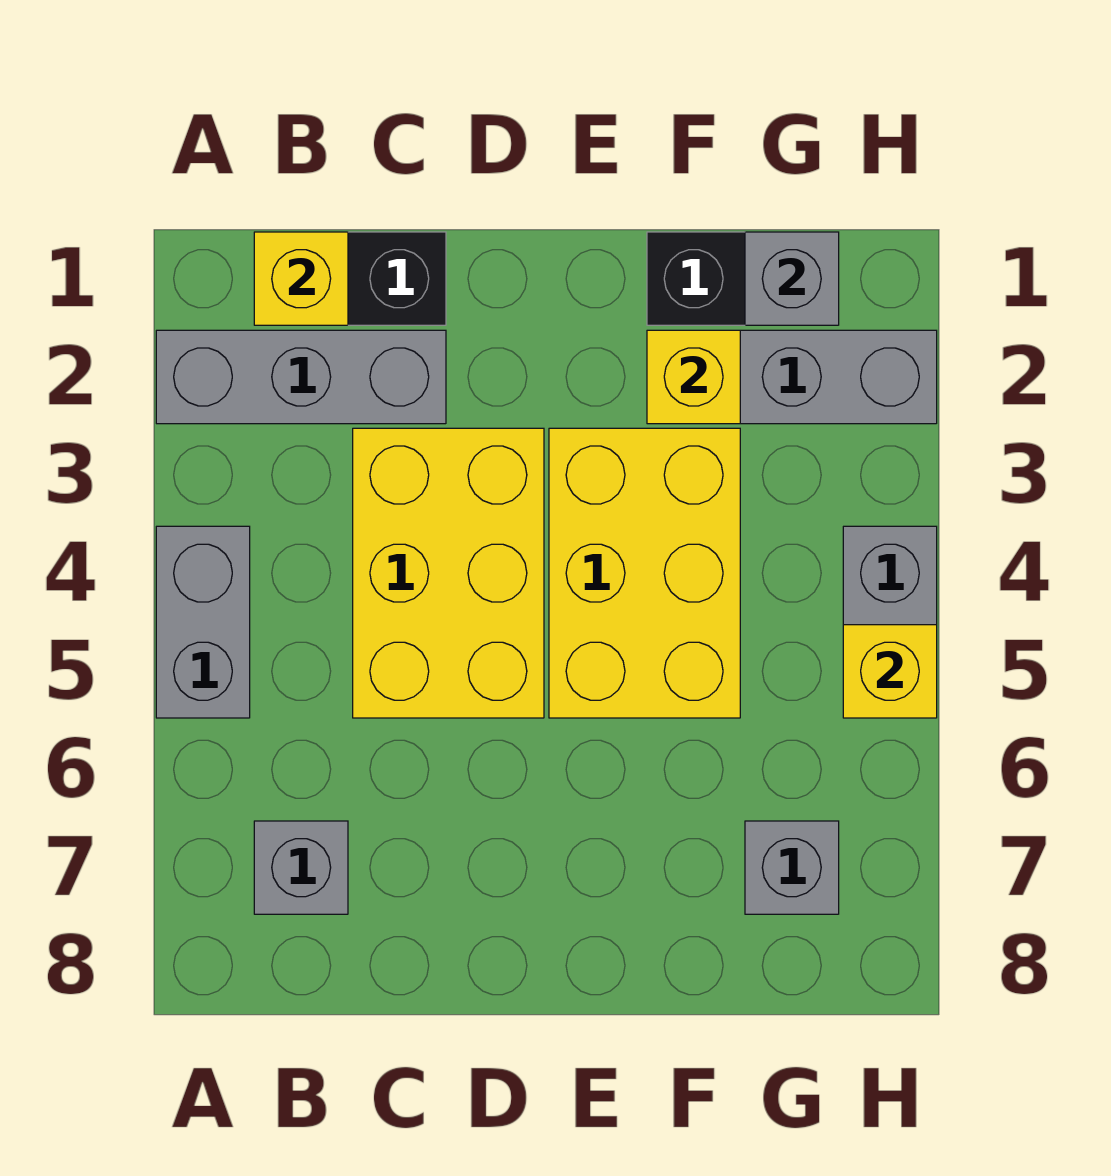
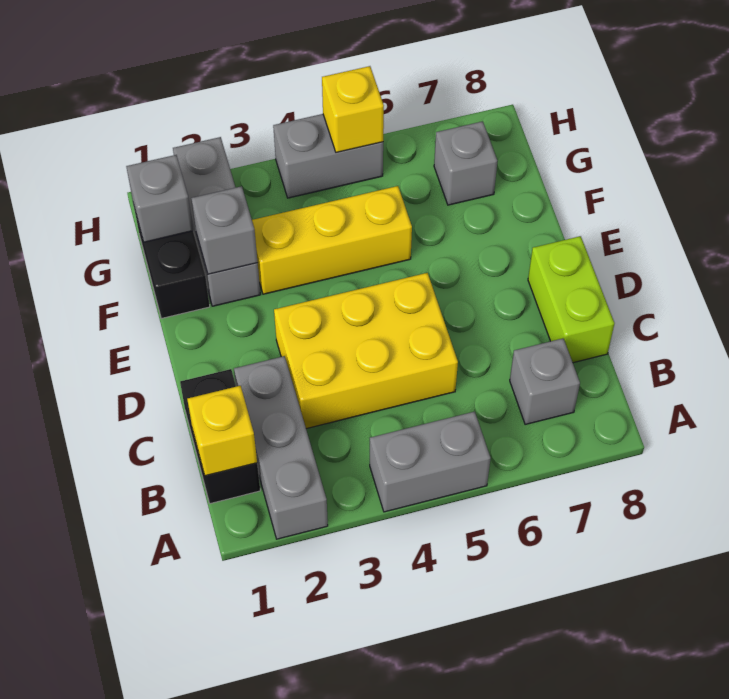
none -> lime brick C8:D8 level 1
yellow brick E3:F5 level 1 -> yellow brick F3:F5 level 1
yellow brick F2 level 2 -> grey brick F2 level 2

